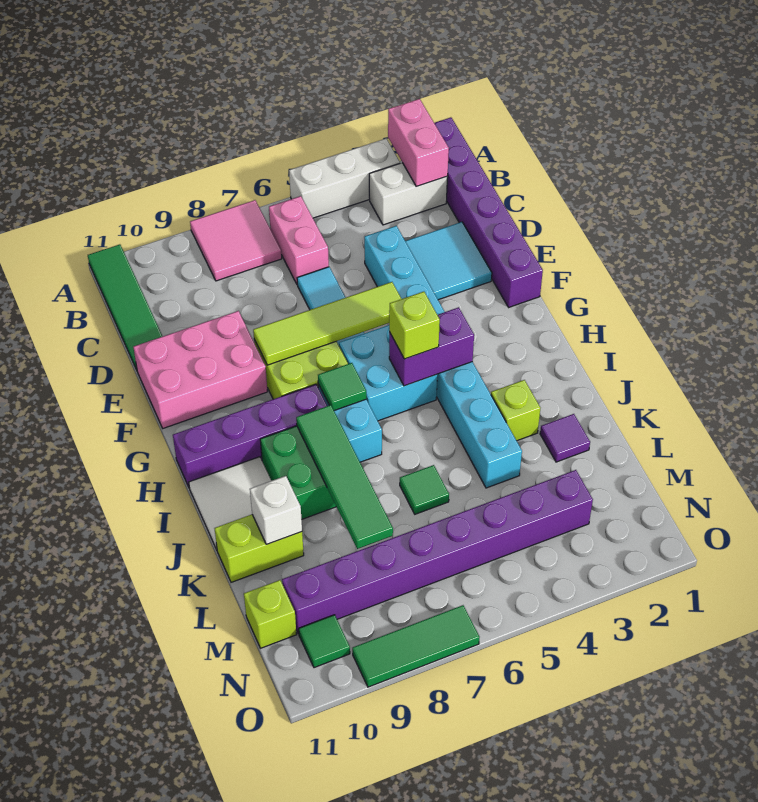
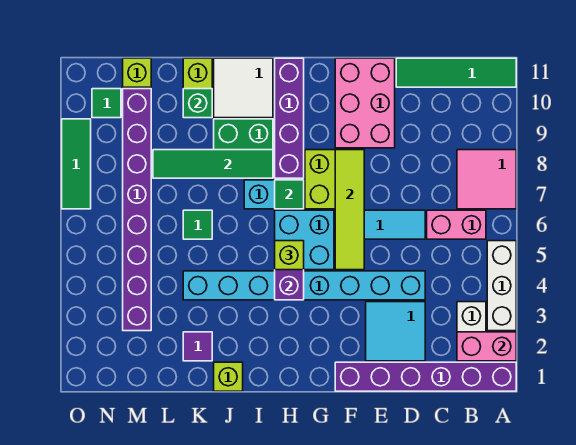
lime brick J3 level 1 -> lime brick J1 level 1
white brick K10 level 2 -> green brick K10 level 2

